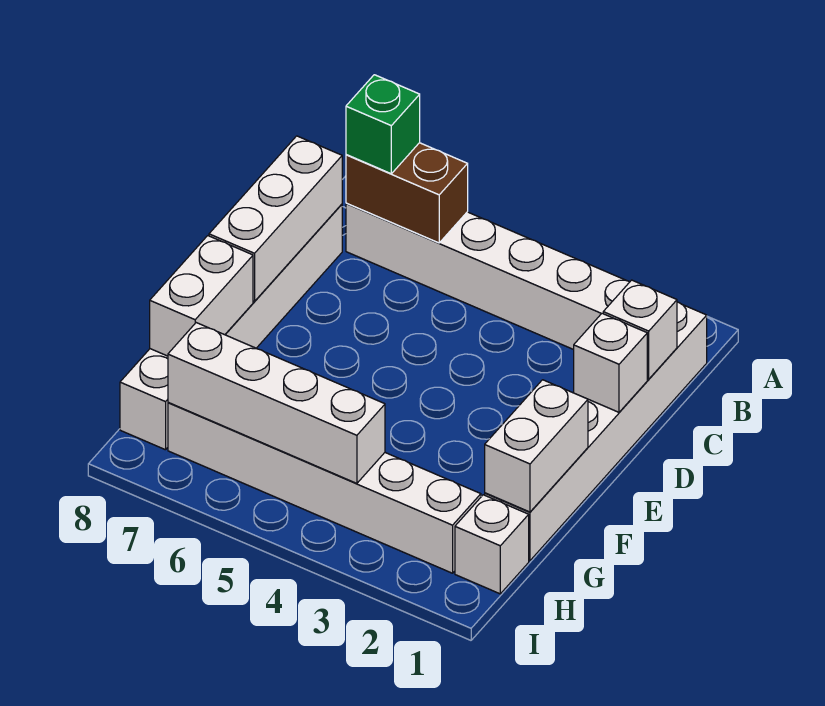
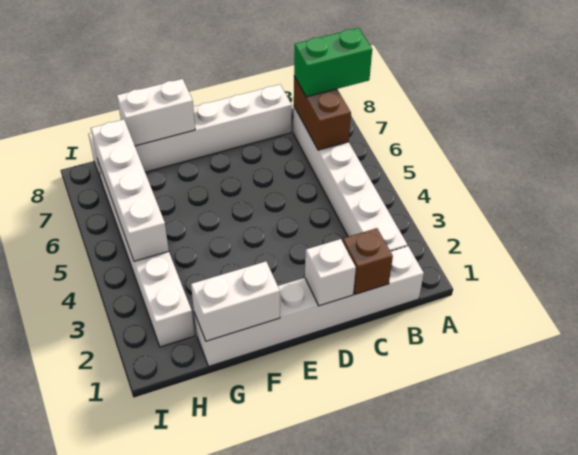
green brick B7 level 3 -> green brick A7:B7 level 3
white brick C1 level 2 -> brown brick C1 level 2
white brick C8:E8 level 2 -> none
white brick H1 level 1 -> none

